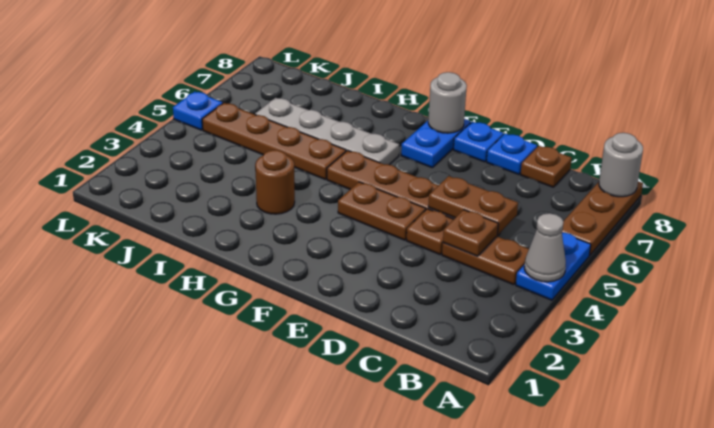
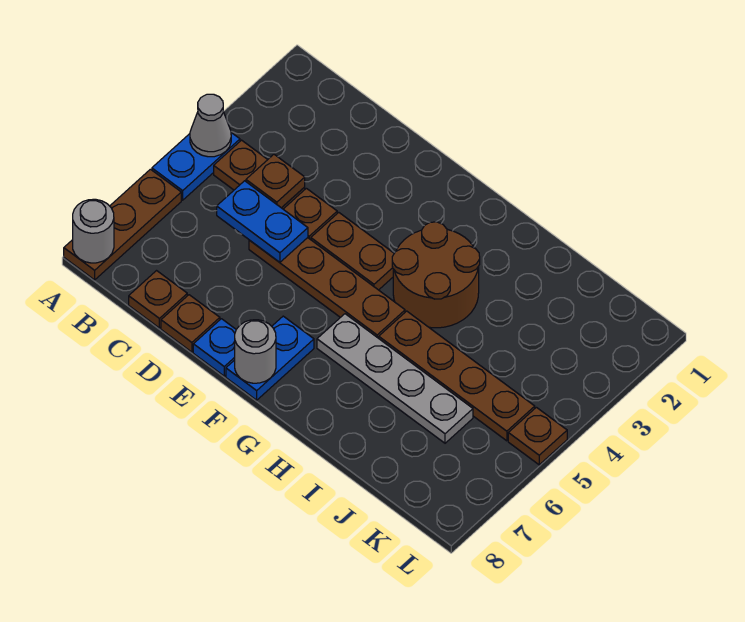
brown plate C5:D5 level 2 -> blue plate C5:D5 level 2
blue plate D8 level 1 -> brown plate D8 level 1
brown round brick H3 level 1 -> brown round brick G3:H4 level 1
blue plate L5 level 1 -> brown plate L5 level 1

